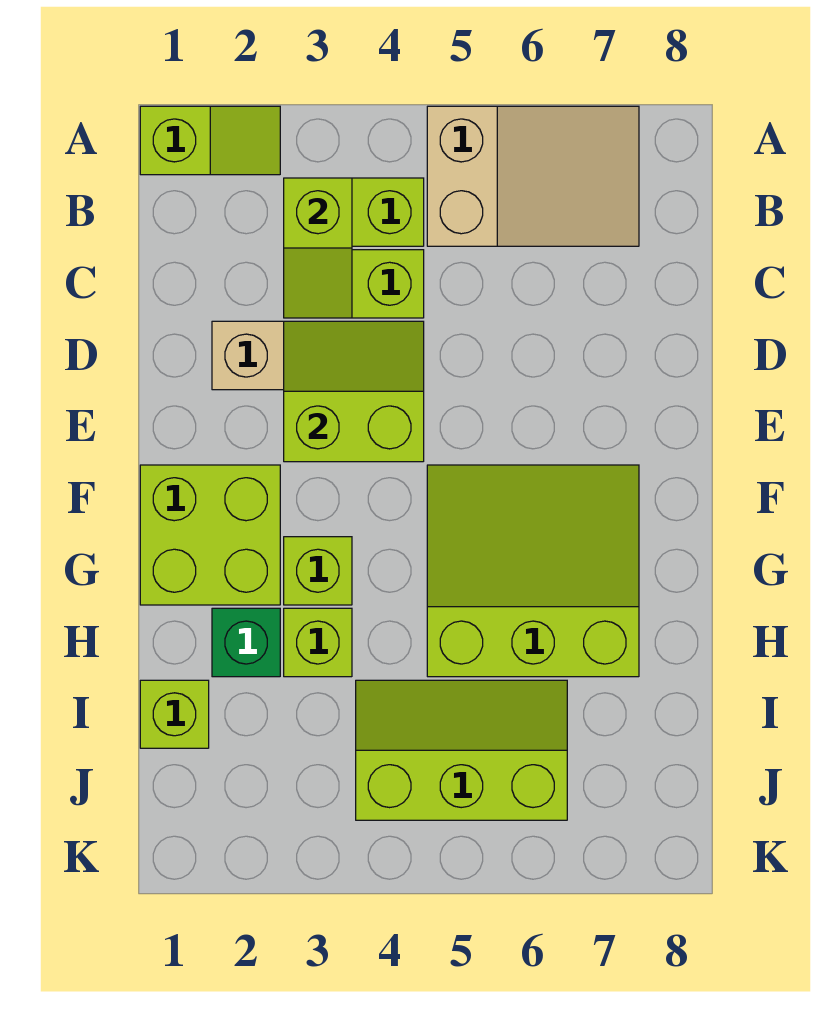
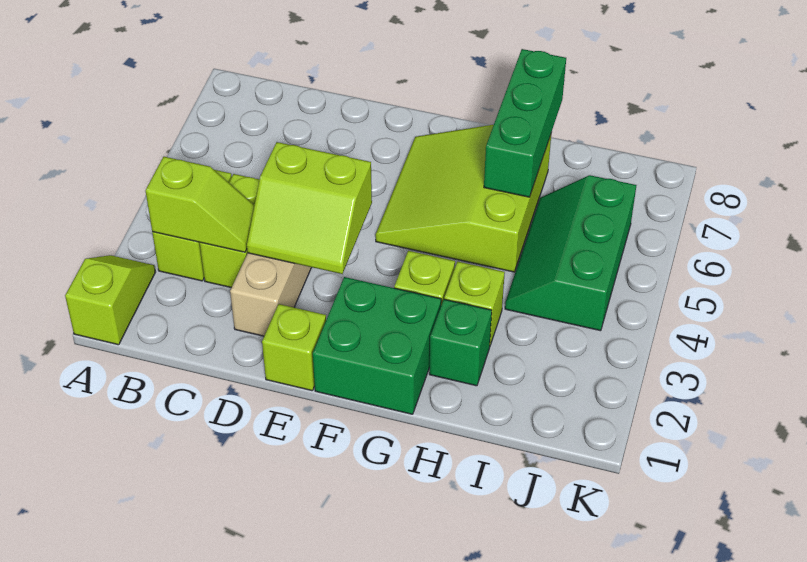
tan slope A5:B7 level 1 top 5 -> none
lime slope D3:E4 level 2 top E -> lime slope D3:E4 level 2 top 4
lime brick F1:G2 level 1 -> green brick F1:G2 level 1
none -> green brick H6:H8 level 2
lime brick I1 level 1 -> lime brick E1 level 1
lime slope I4:J6 level 1 top J -> green slope I4:J6 level 1 top J

